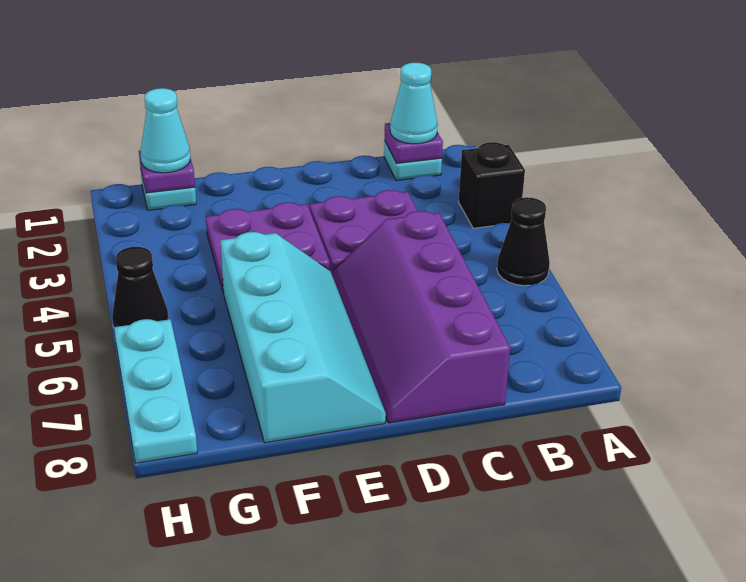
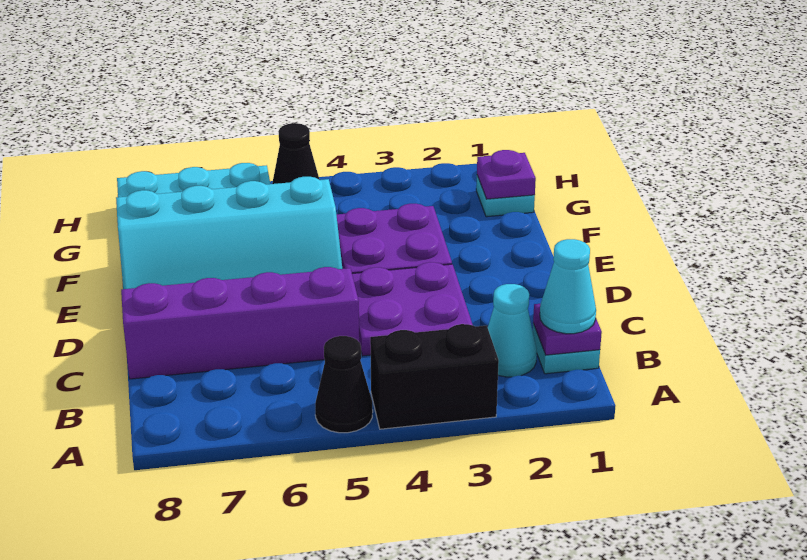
black brick A3 level 1 -> black brick A3:A4 level 1
cyan cone G1 level 3 -> cyan cone B2 level 1

